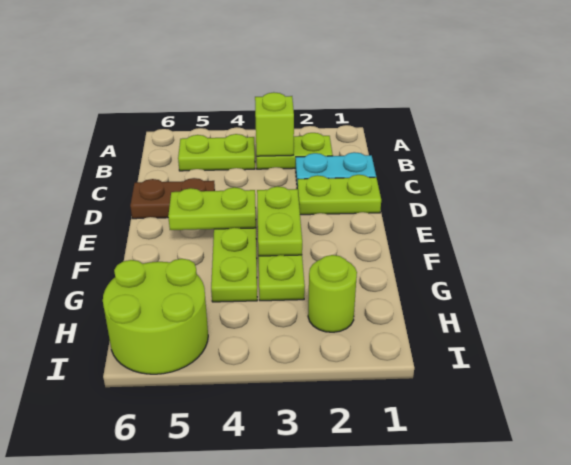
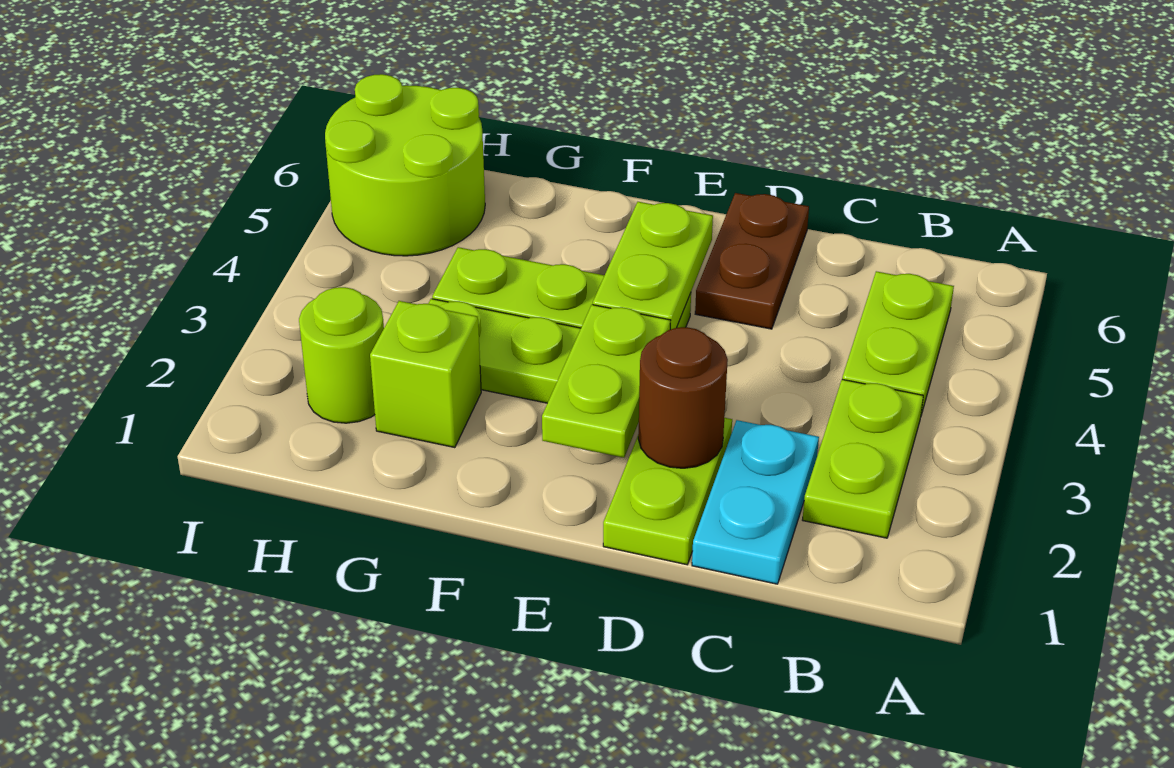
lime brick B3 level 2 -> lime brick G2 level 1
none -> brown round brick D2 level 2
lime plate E3:F3 level 2 -> lime plate E2:E3 level 2

